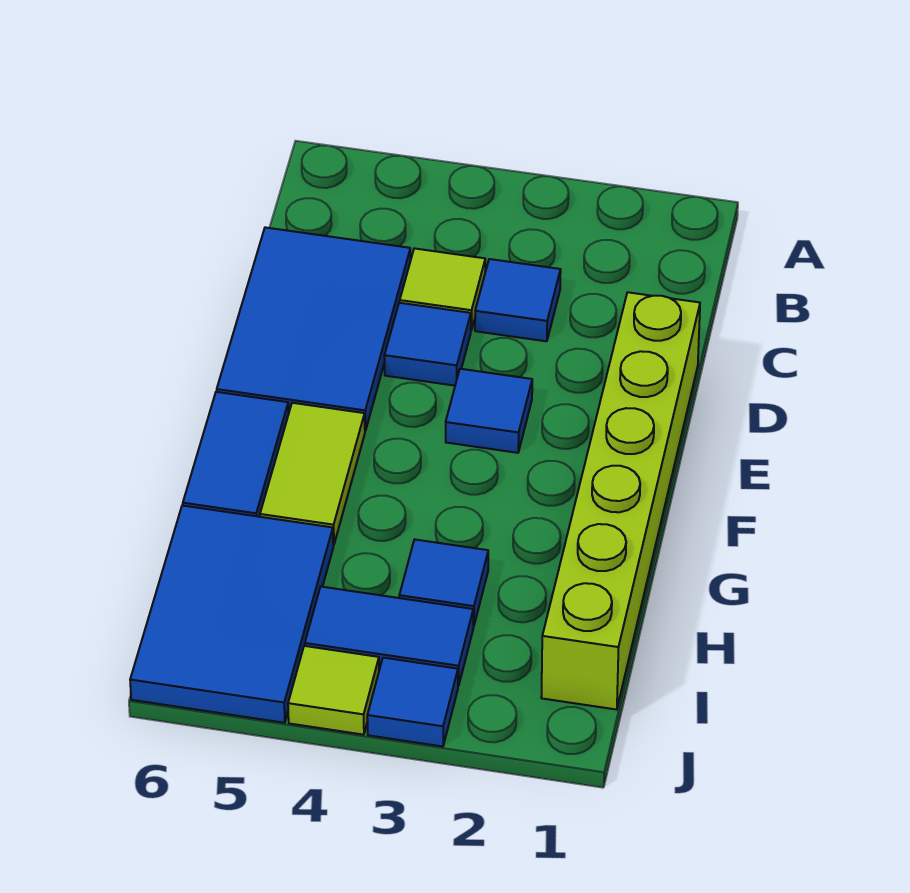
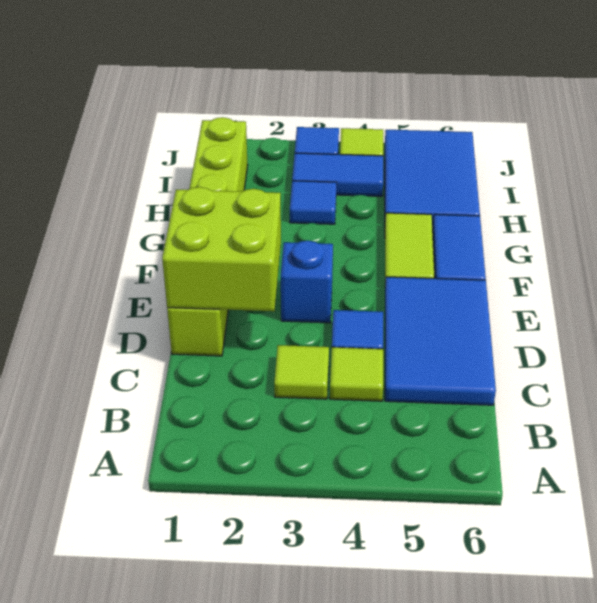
blue tile C3 level 1 -> lime tile C3 level 1
none -> lime brick D1:E2 level 2
blue tile E3 level 1 -> blue brick E3 level 1

